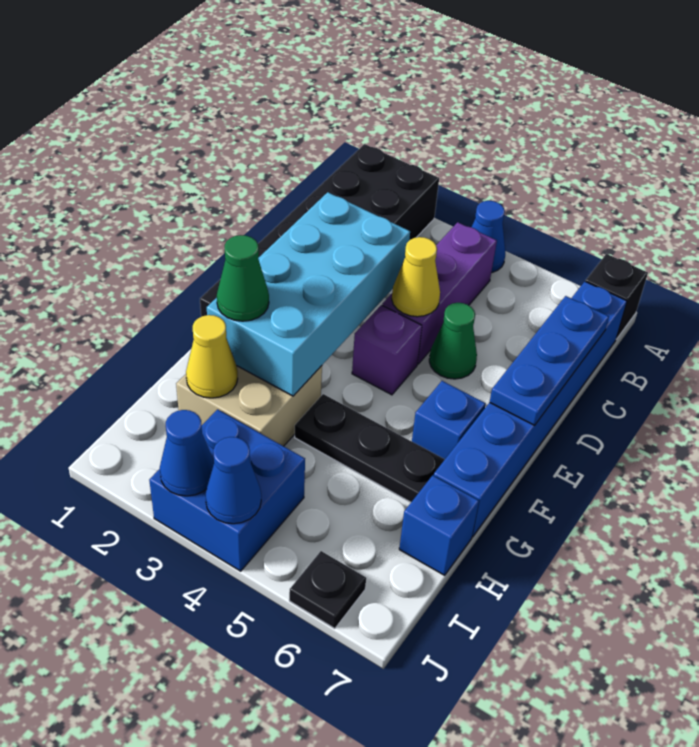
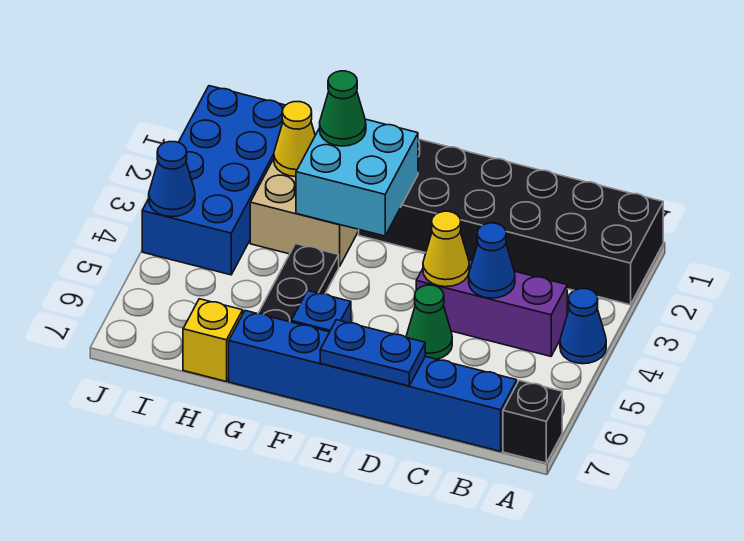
blue plate C7:E7 level 2 -> blue plate D7:E7 level 2
cyan brick D2:G3 level 2 -> cyan brick F2:G3 level 2
purple brick E4 level 1 -> none
blue brick H7 level 1 -> yellow brick H7 level 1
blue brick I3:J4 level 1 -> blue brick I1:J4 level 1
blue cone J3 level 2 -> blue cone C4 level 2
black plate J6 level 1 -> none

